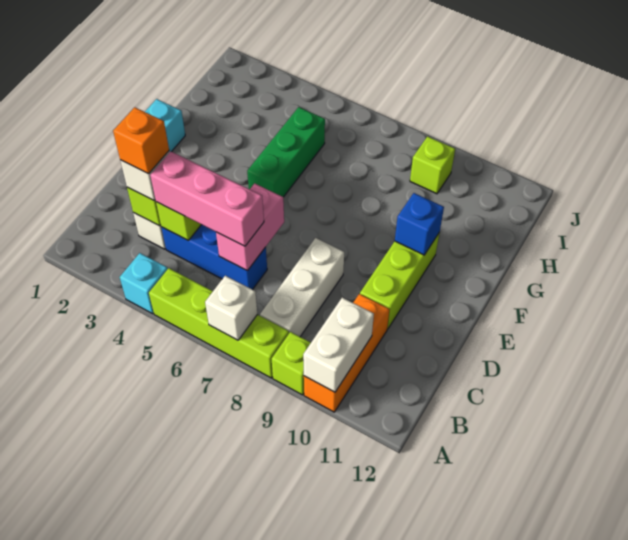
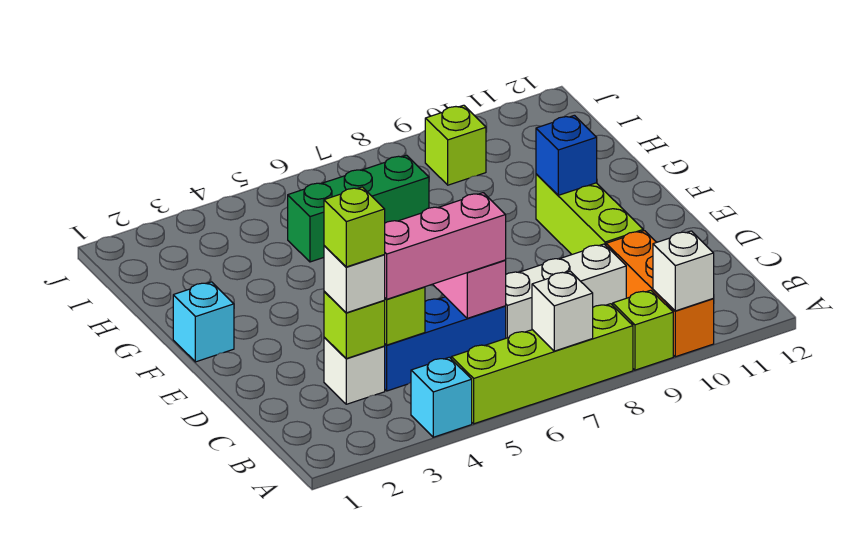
white brick A10:B10 level 2 -> white brick A10 level 2
white brick B8:D8 level 1 -> white brick C7:C9 level 1
orange brick C3 level 4 -> lime brick C3 level 4
green brick F5:H5 level 1 -> green brick H5:H7 level 1

